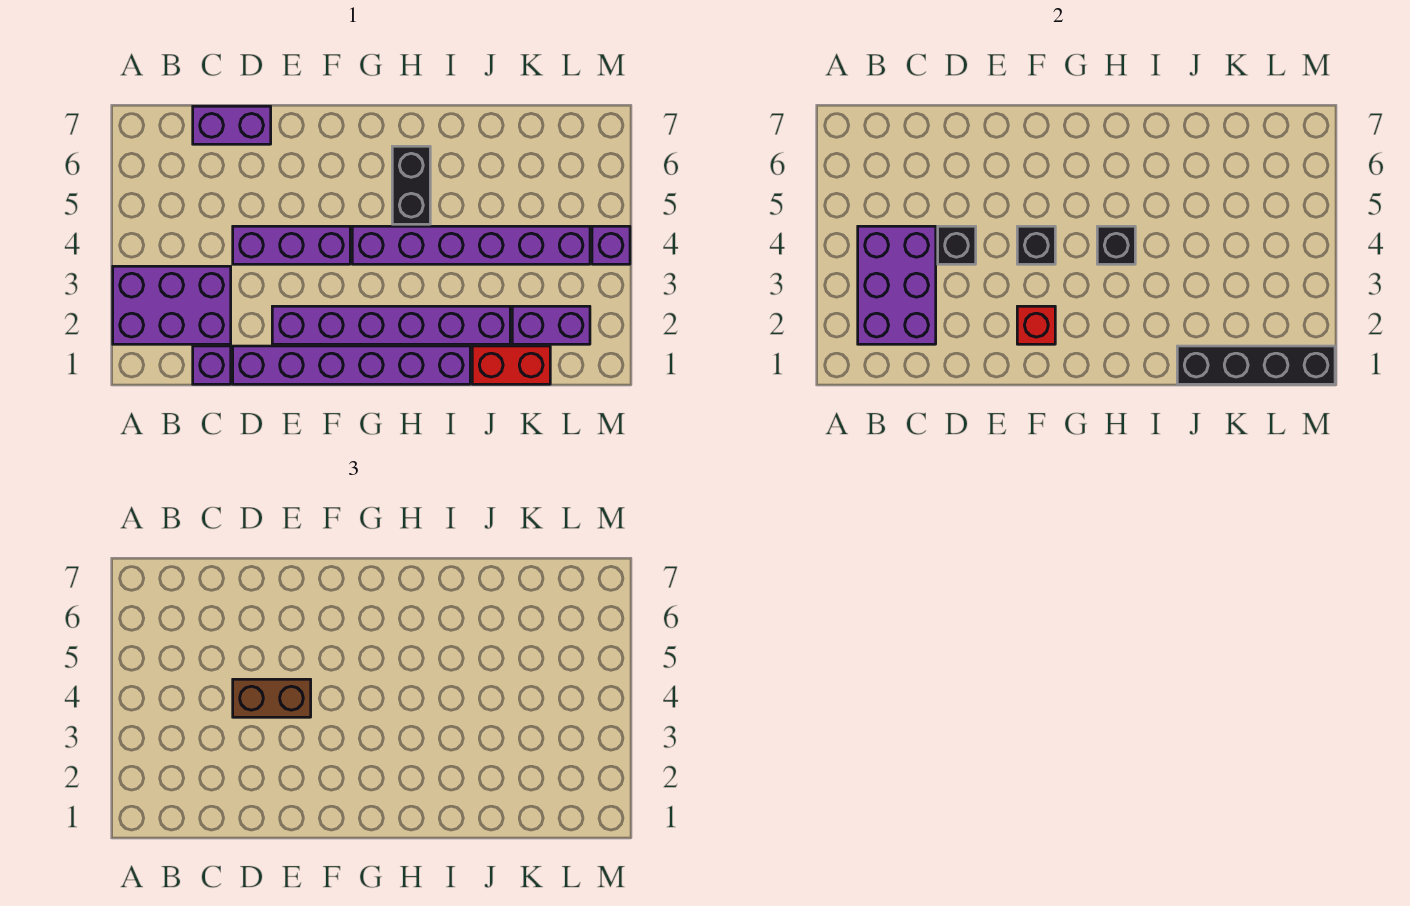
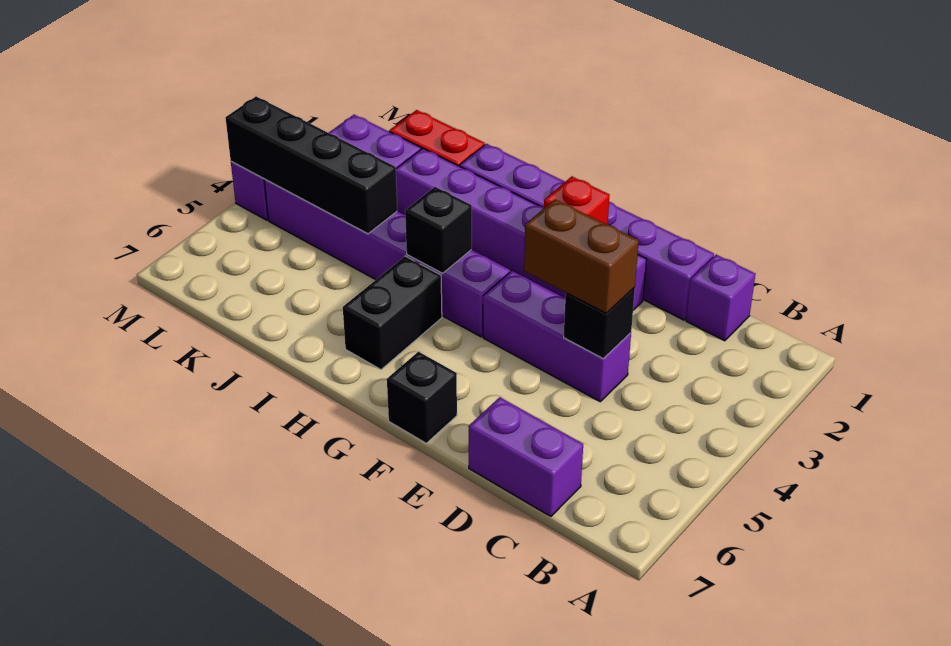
purple brick A2:C3 level 1 -> none
purple brick B2:C4 level 2 -> none
black brick F4 level 2 -> black brick F7 level 1
black brick J1:M1 level 2 -> black brick J4:M4 level 2

